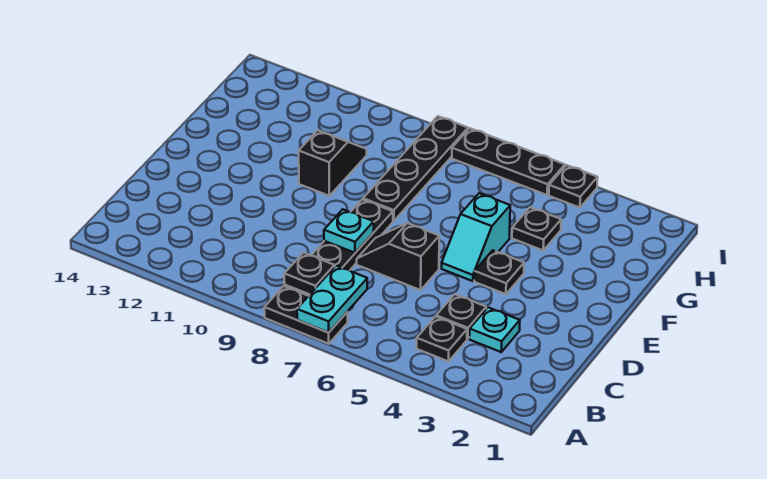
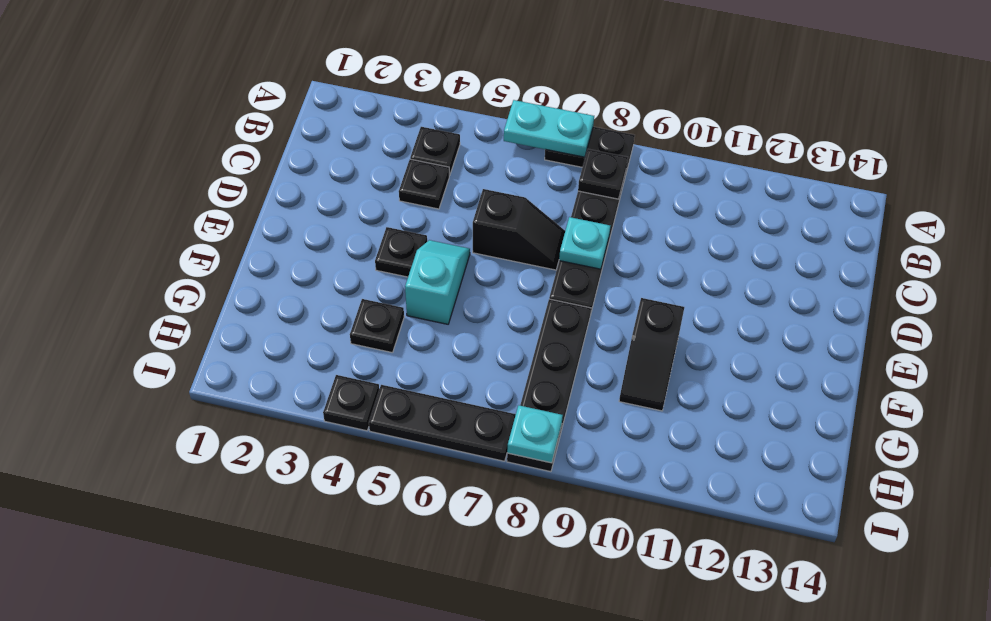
cyan plate A7:B7 level 2 -> cyan plate A6:A7 level 2
cyan plate C3 level 1 -> cyan plate I8 level 2

